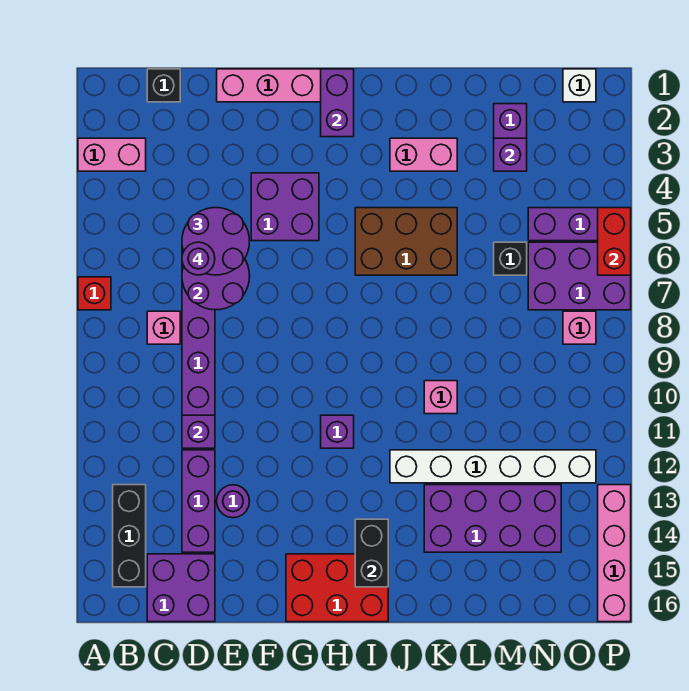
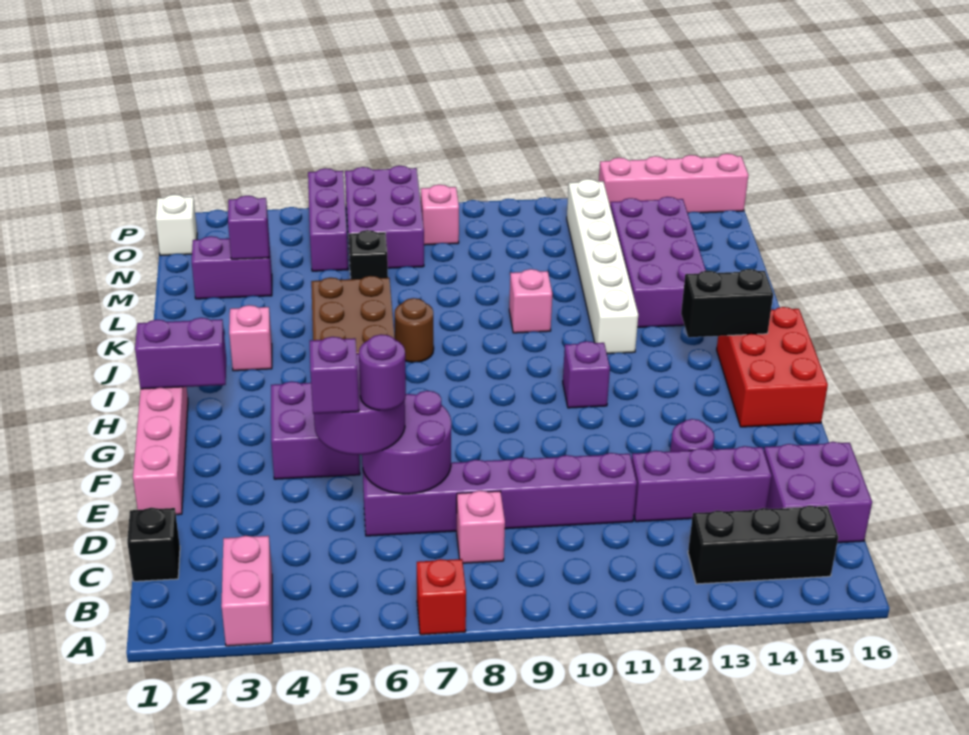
purple brick D11 level 2 -> purple brick D5 level 4
pink brick J3:K3 level 1 -> pink brick J3 level 1
none -> brown round brick J7 level 1
red brick P5:P6 level 2 -> none

